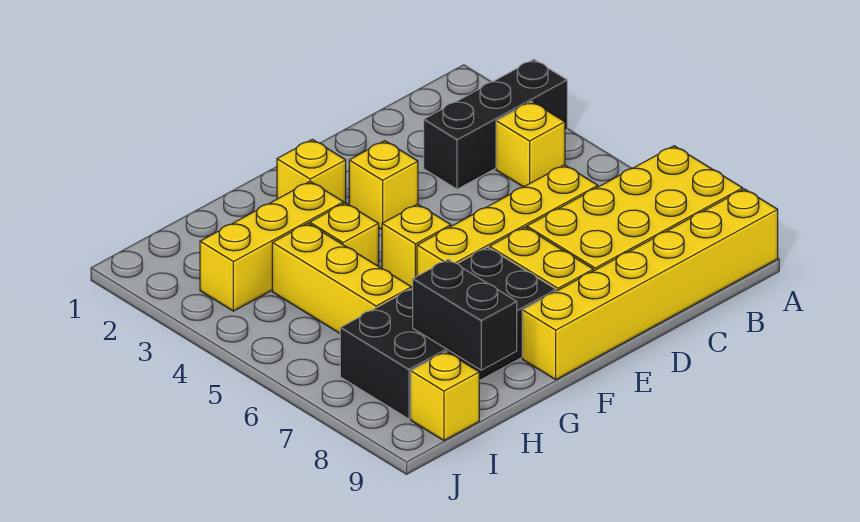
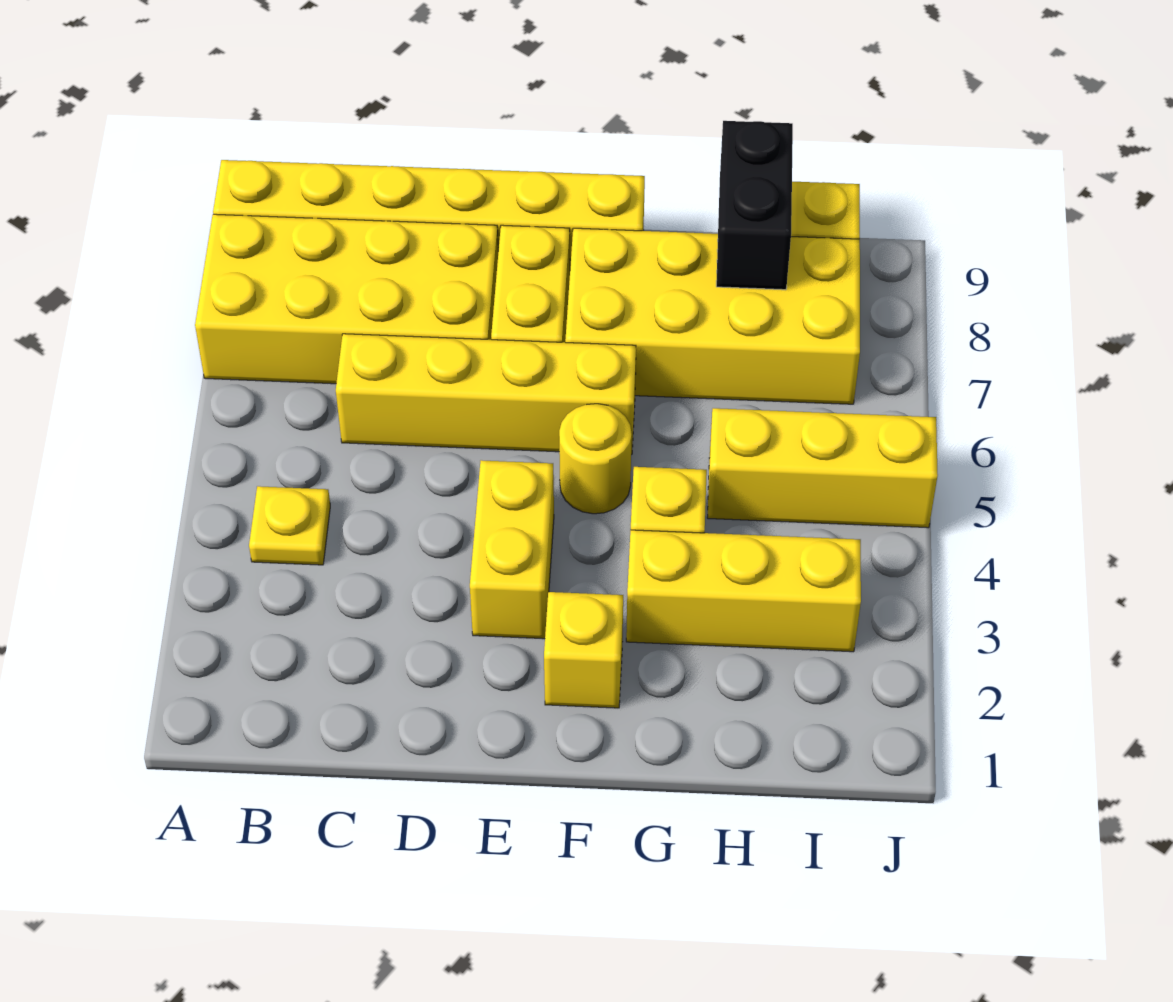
black brick A3:C3 level 1 -> none
yellow brick B4 level 1 -> yellow plate B4 level 1
yellow brick E3 level 1 -> yellow brick E3:E4 level 1
yellow brick F5 level 1 -> yellow round brick F5 level 1
black brick F7:I8 level 1 -> yellow brick F7:I8 level 1
yellow brick H4:H6 level 1 -> yellow brick H5:J5 level 1

